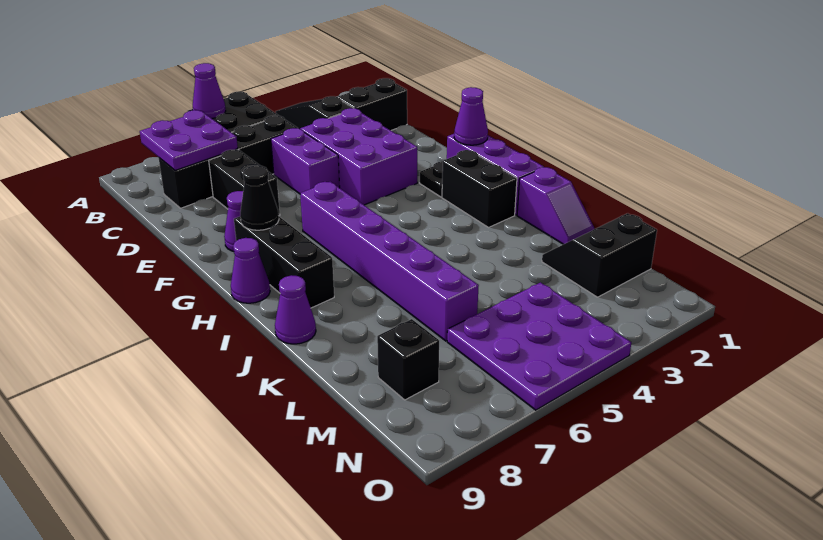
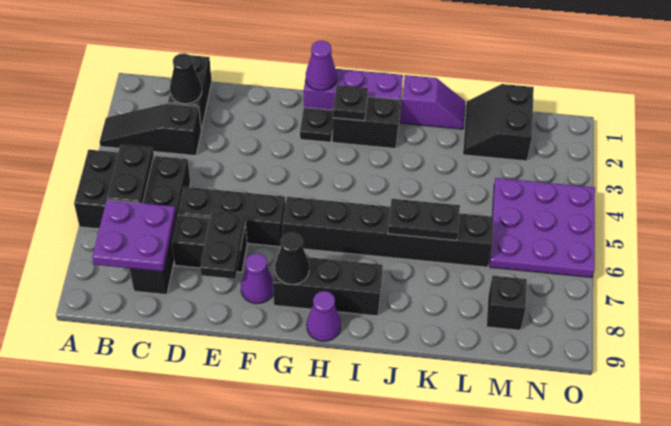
purple cone A6 level 2 -> none
none -> black plate B5:B6 level 2
none -> black cone C2 level 2
purple brick D3:F4 level 1 -> none
purple brick D5:E5 level 1 -> none
none -> black brick D6:F6 level 1
none -> black plate E7:E8 level 2
purple brick G6:L6 level 1 -> black brick G6:L6 level 1
none -> black plate H2 level 2
none -> black plate J6:K6 level 2
purple cone J9 level 1 -> none

